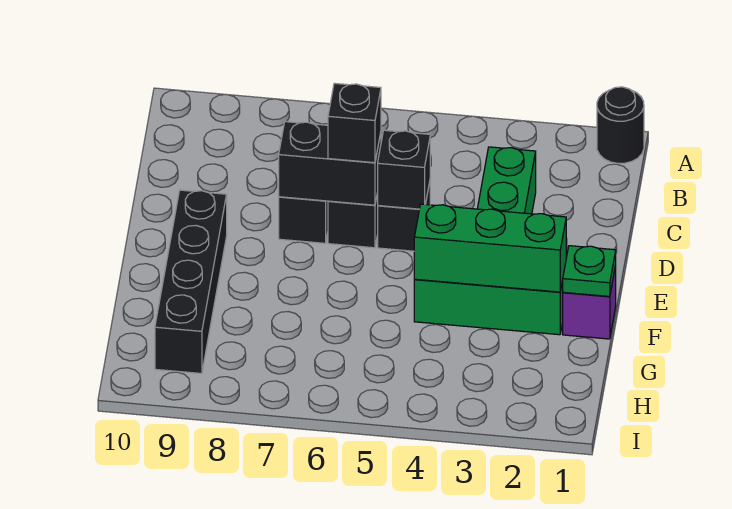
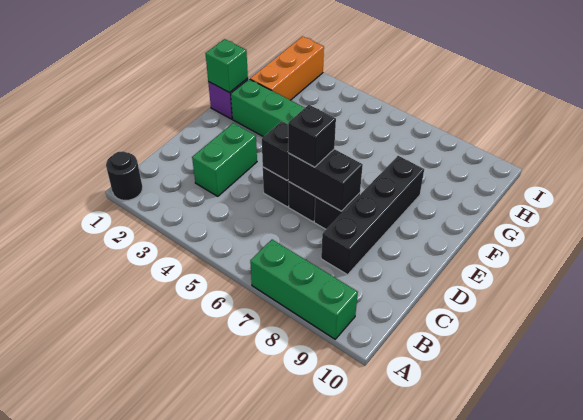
black brick E9:H9 level 1 -> black brick C8:F8 level 1
green plate F1 level 2 -> green brick F1 level 2
green brick F2:F4 level 2 -> green brick A7:A9 level 1
none -> orange brick G2:I2 level 1

